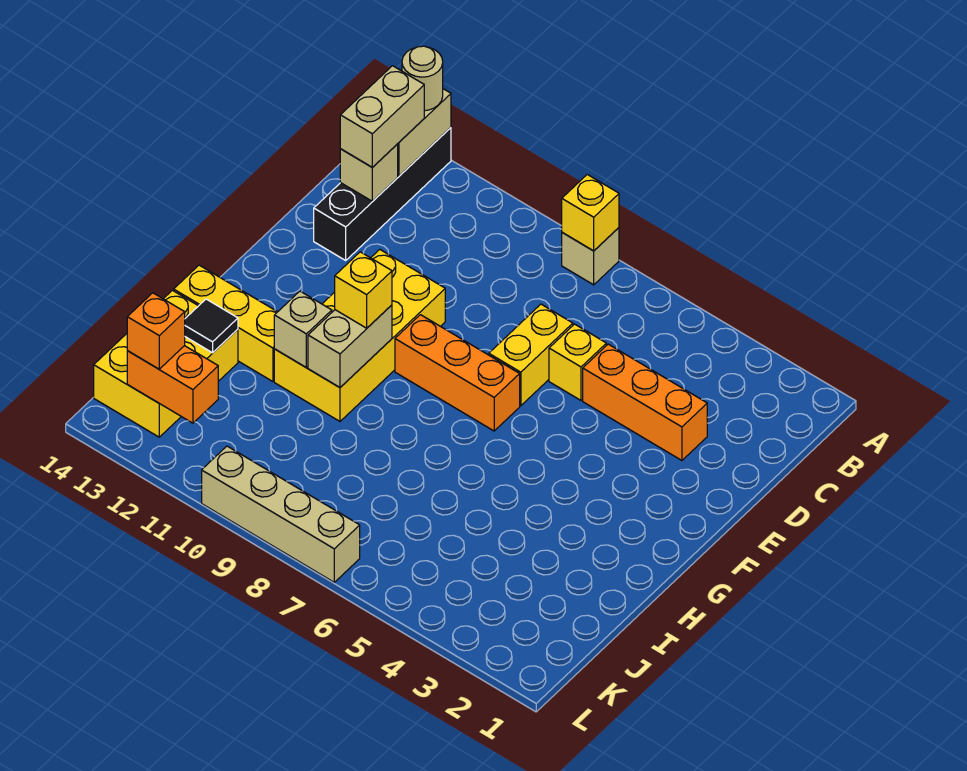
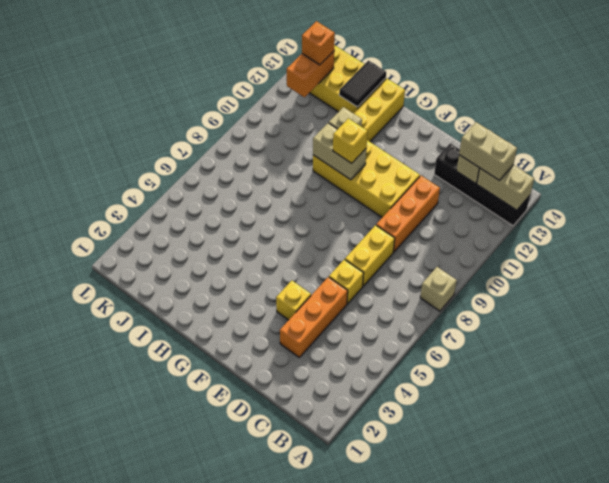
yellow brick A8 level 2 -> yellow brick E4 level 1
tan round brick A13 level 3 -> none
yellow brick D7:E7 level 1 -> yellow brick D7:D8 level 1
orange brick F7:F9 level 1 -> orange brick D9:D11 level 1
black tile I13 level 2 -> black tile I13:I14 level 2
tan brick L7:L10 level 1 -> none

